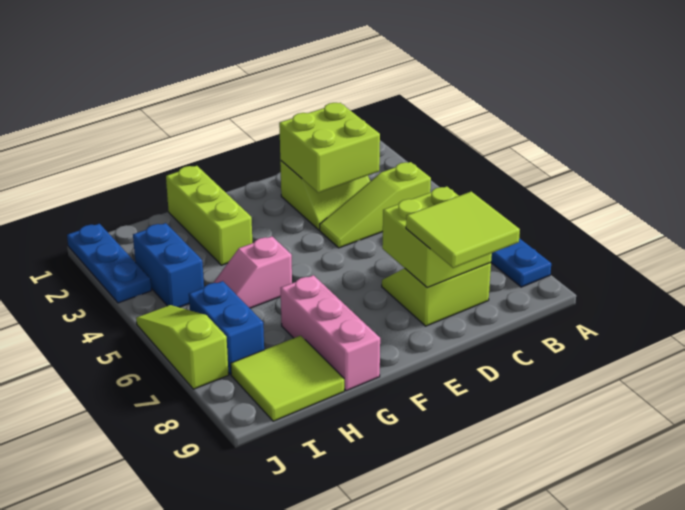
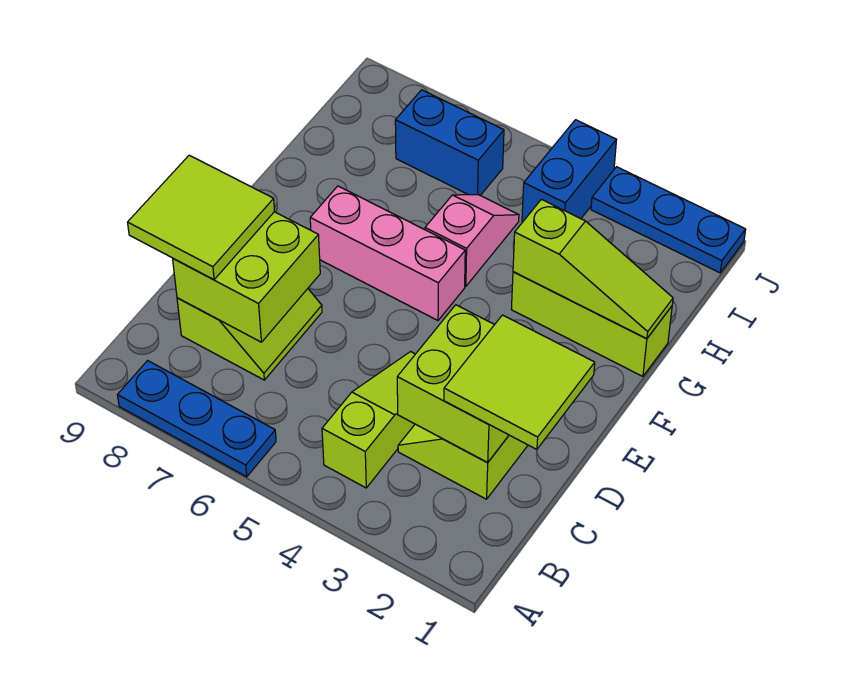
pink brick G7:G9 level 1 -> pink brick F5:F7 level 1
lime tile H8:I9 level 1 -> lime tile C1:D2 level 3
blue brick I3:I4 level 1 -> blue brick I4:J4 level 1
lime slope J5:J7 level 1 top 7 -> lime slope G1:G3 level 2 top 3

